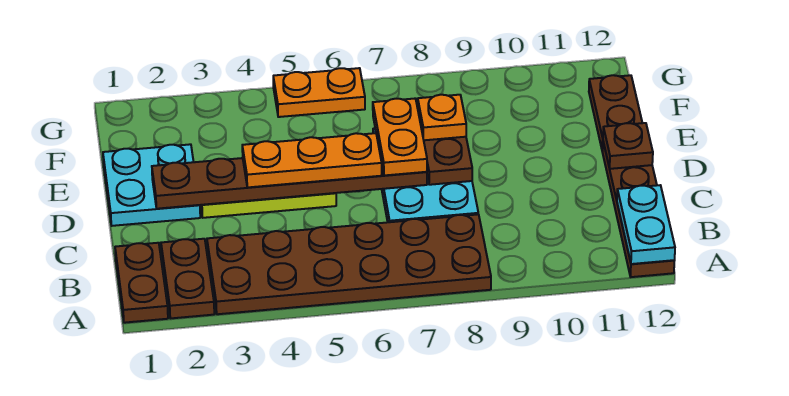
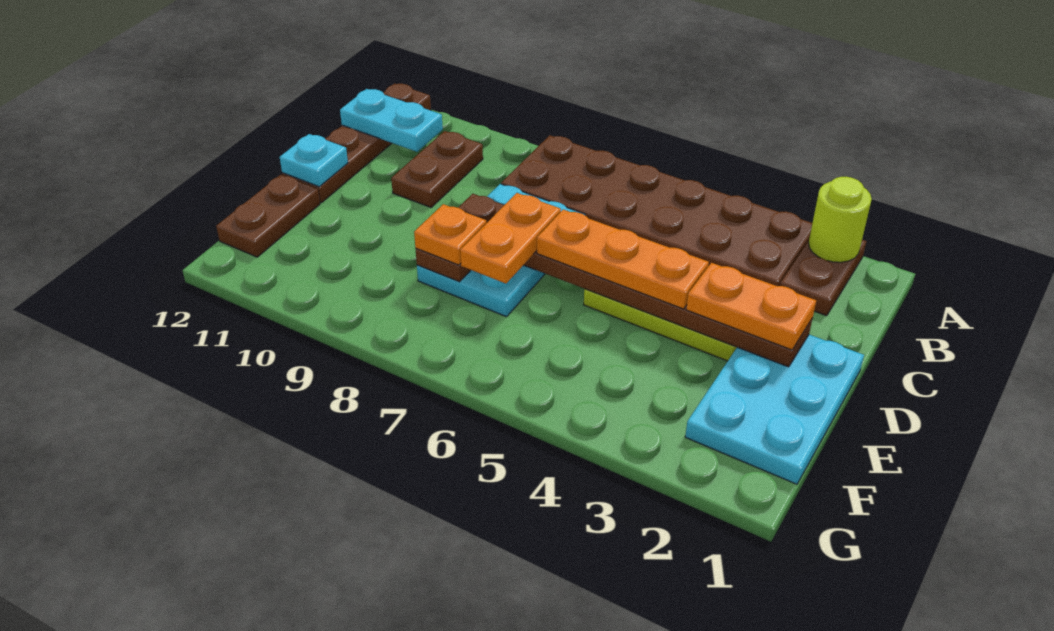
brown plate A1:B1 level 1 -> brown plate B10:C10 level 1
none -> lime round brick A2 level 2
cyan plate A12:B12 level 2 -> cyan plate B11:B12 level 2
cyan plate D1:E2 level 1 -> cyan plate D1:F2 level 1
brown plate D12 level 2 -> cyan plate D12 level 2
orange plate G5:G6 level 1 -> orange plate D2:D3 level 3

